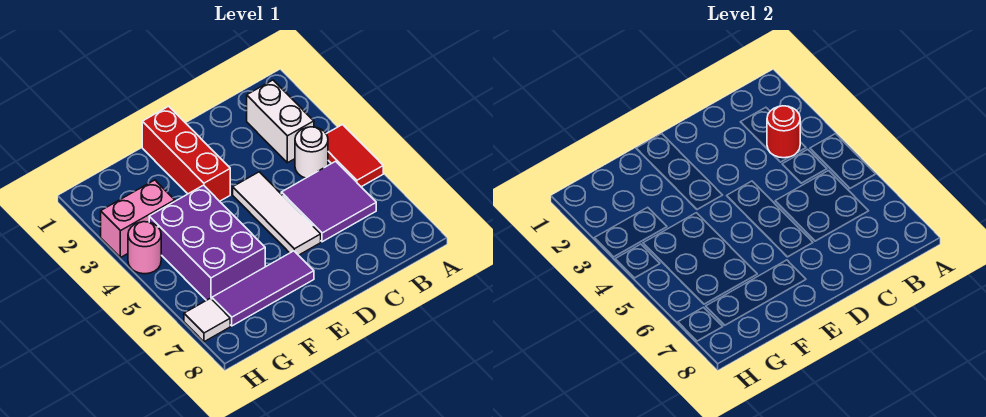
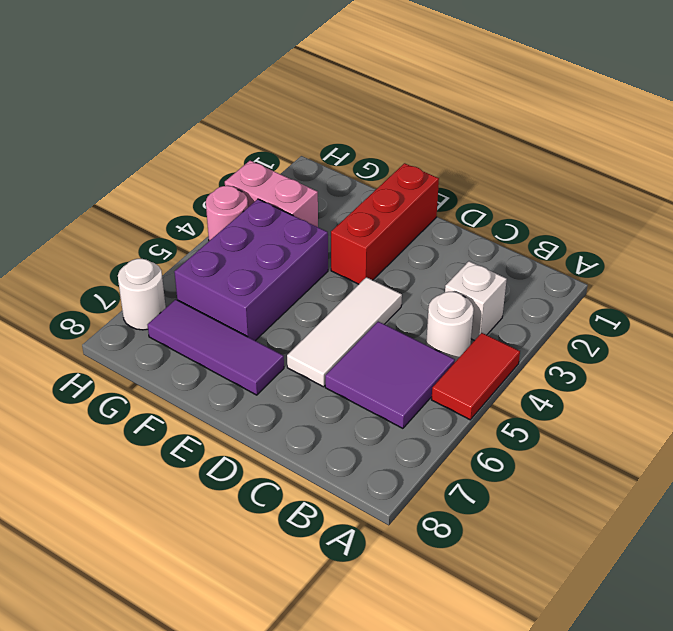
white brick B2:B3 level 1 -> white brick B3 level 1
red round brick B3 level 2 -> none
white tile H7 level 1 -> white round brick H7 level 1

